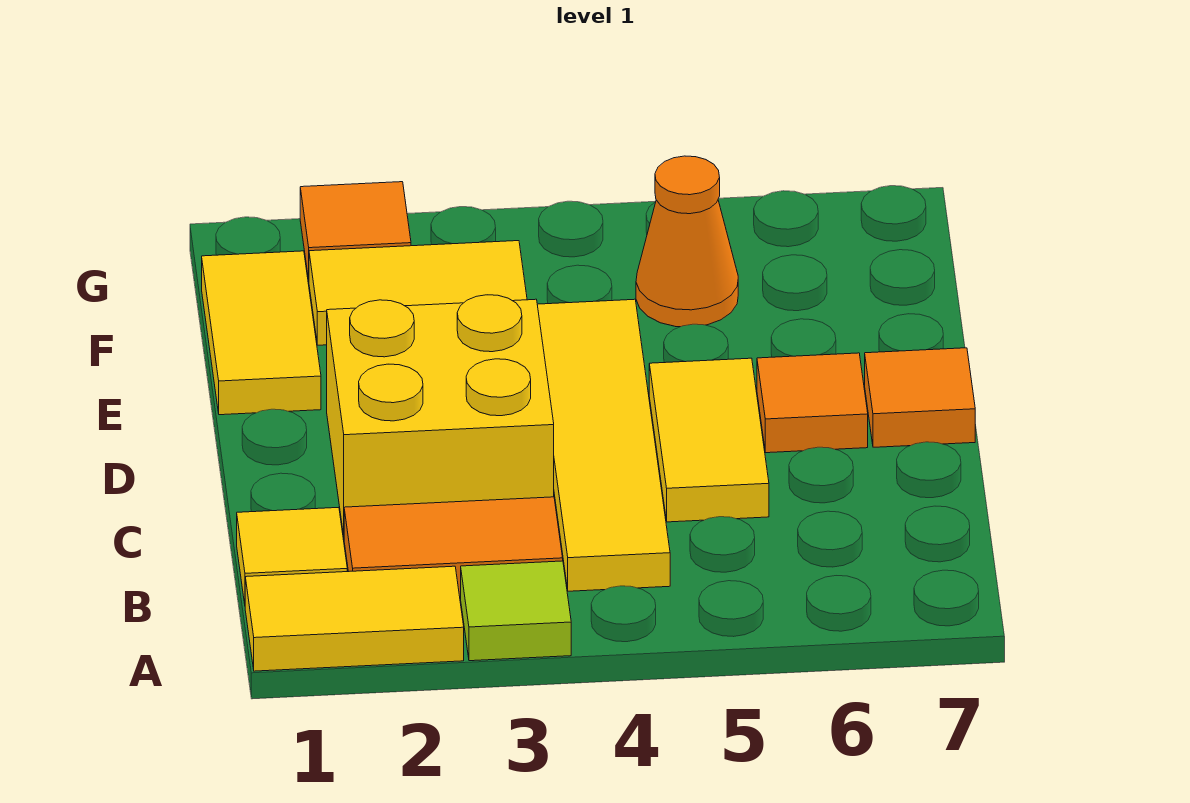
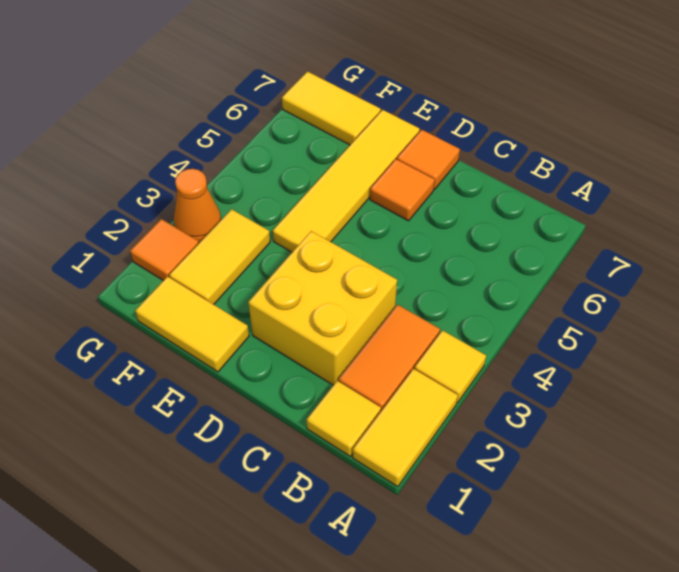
lime tile A3 level 1 -> yellow tile A3 level 1
yellow tile B4:E4 level 1 -> yellow tile E4:E7 level 1
yellow tile C5:D5 level 1 -> yellow tile F7:G7 level 1
orange cone F5 level 1 -> orange cone G3 level 1

